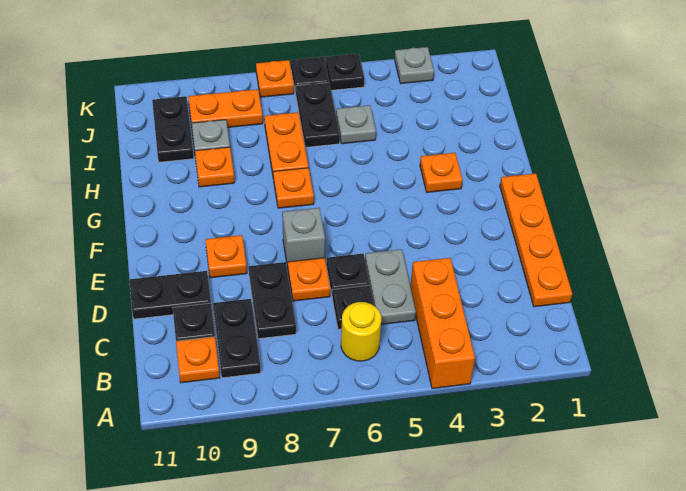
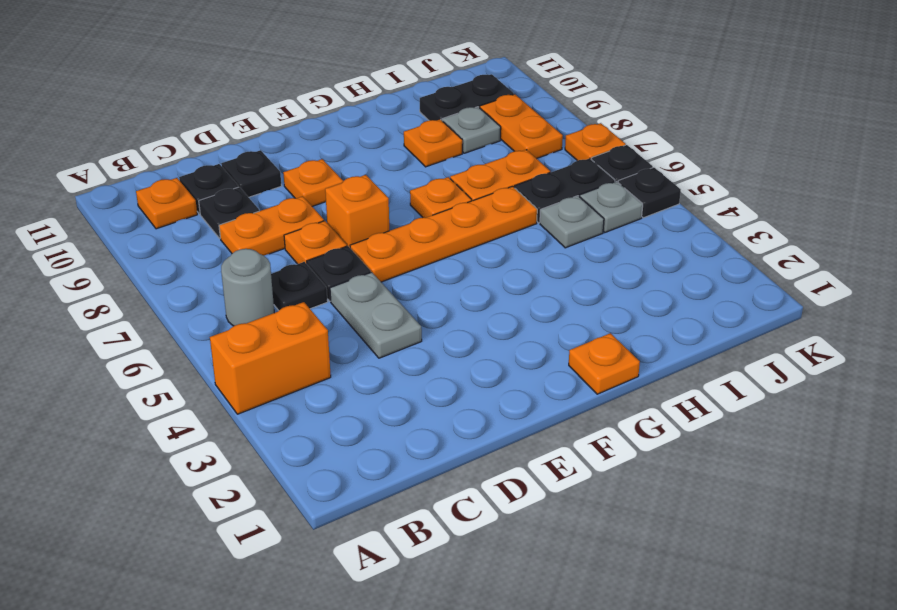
orange brick A4:C4 level 1 -> orange brick A4:B4 level 1
yellow round brick B6 level 1 -> grey round brick B6 level 1
black plate B9:C9 level 1 -> black plate C9 level 1
orange plate C1:F1 level 1 -> orange plate E6:H6 level 1
grey plate C5:D5 level 1 -> grey plate D4:D5 level 1
black plate C8:D8 level 1 -> orange plate C8:D8 level 1
black plate D10:D11 level 1 -> black plate D10 level 1
grey brick E7 level 1 -> orange brick E7 level 1
orange plate G3 level 1 -> orange plate G1 level 1
grey plate K3 level 1 -> grey plate J5 level 1

